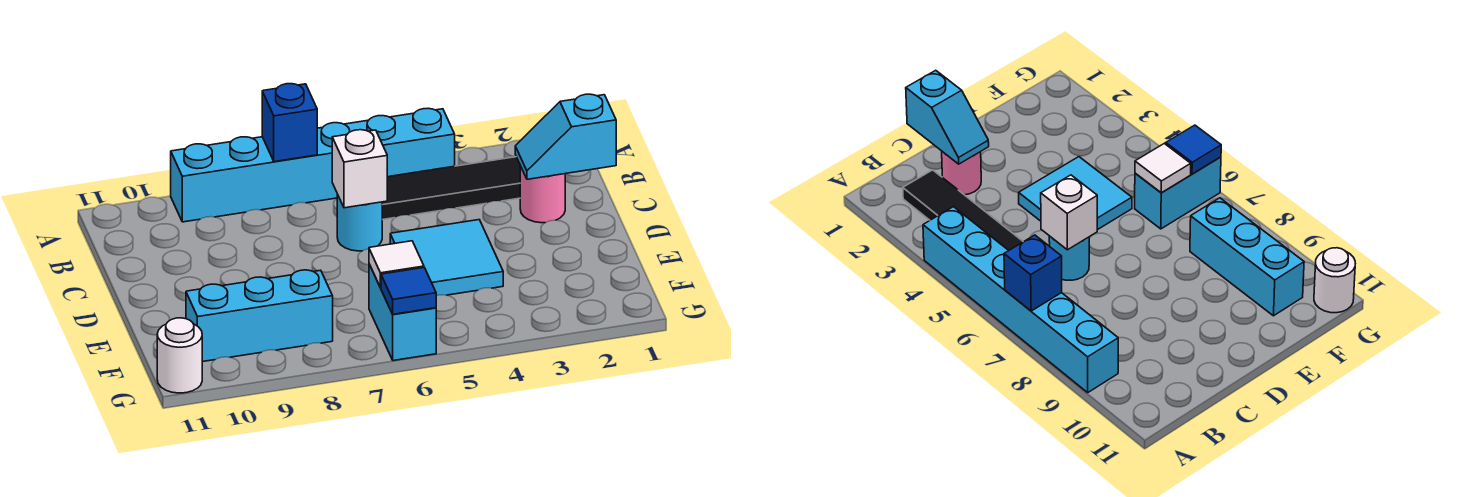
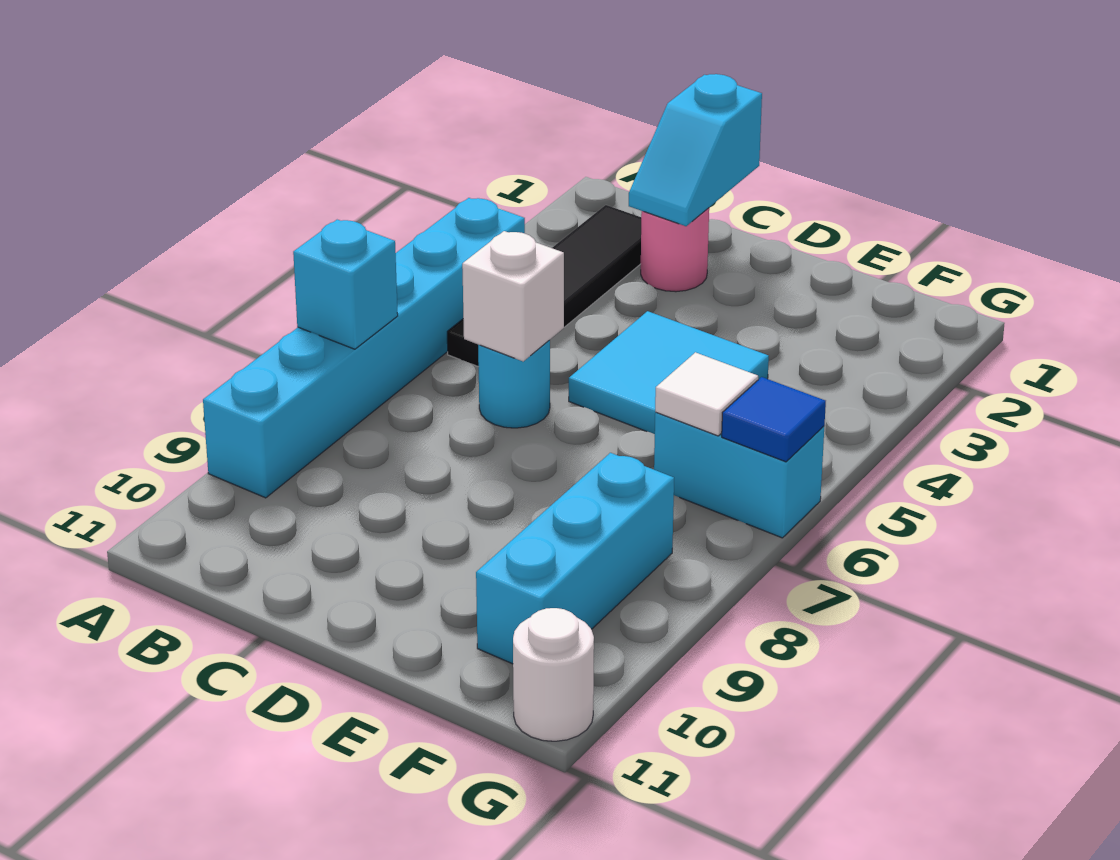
blue brick A7 level 2 -> cyan brick A7 level 2

